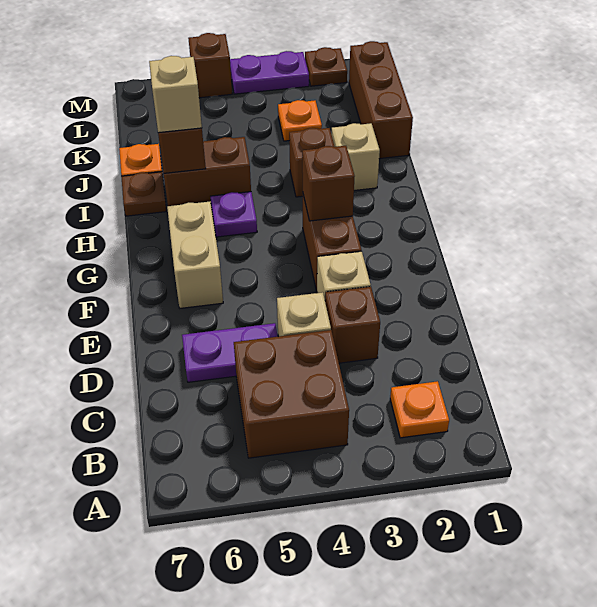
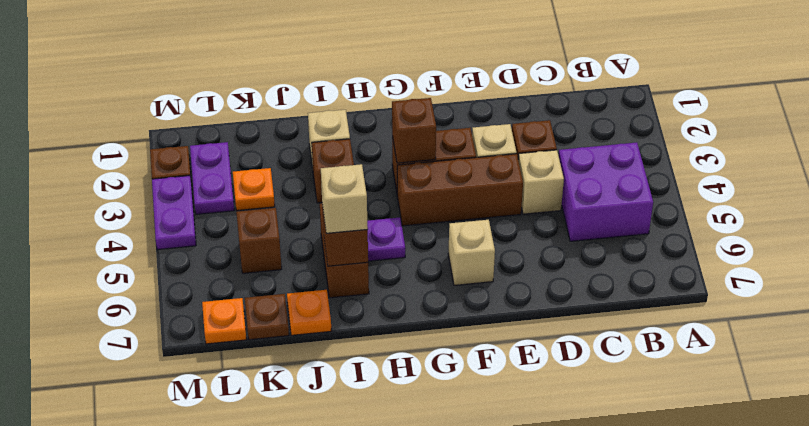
orange plate B2 level 1 -> orange plate L7 level 1
brown brick B4:C5 level 1 -> purple brick B4:C5 level 1
purple plate D5:D6 level 1 -> purple plate L2:L3 level 1
tan brick F6:G6 level 1 -> tan brick F6 level 1
brown plate I7 level 1 -> brown plate K7 level 1
brown brick J1:L1 level 1 -> brown brick E4:G4 level 1
brown brick M5 level 1 -> brown brick K5 level 1

